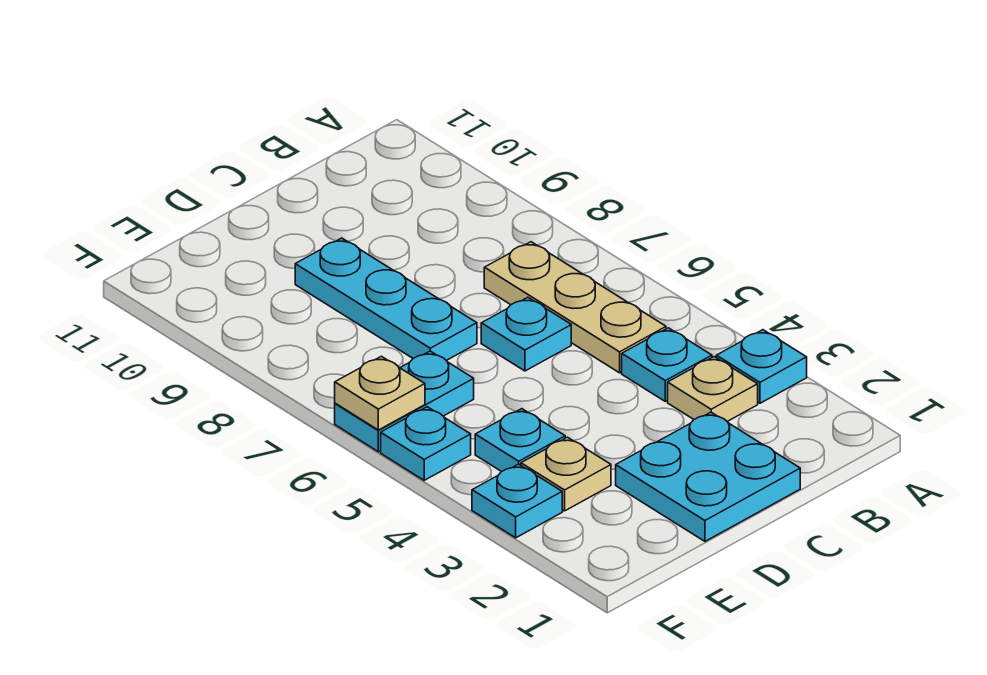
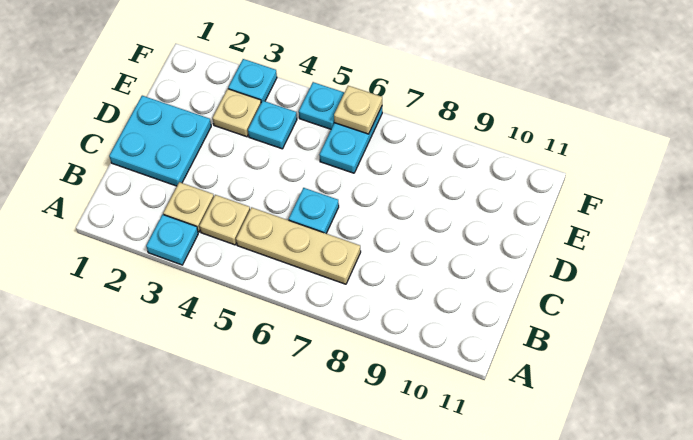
cyan plate B4 level 1 -> tan plate B4 level 1
cyan plate D7:D9 level 1 -> none

